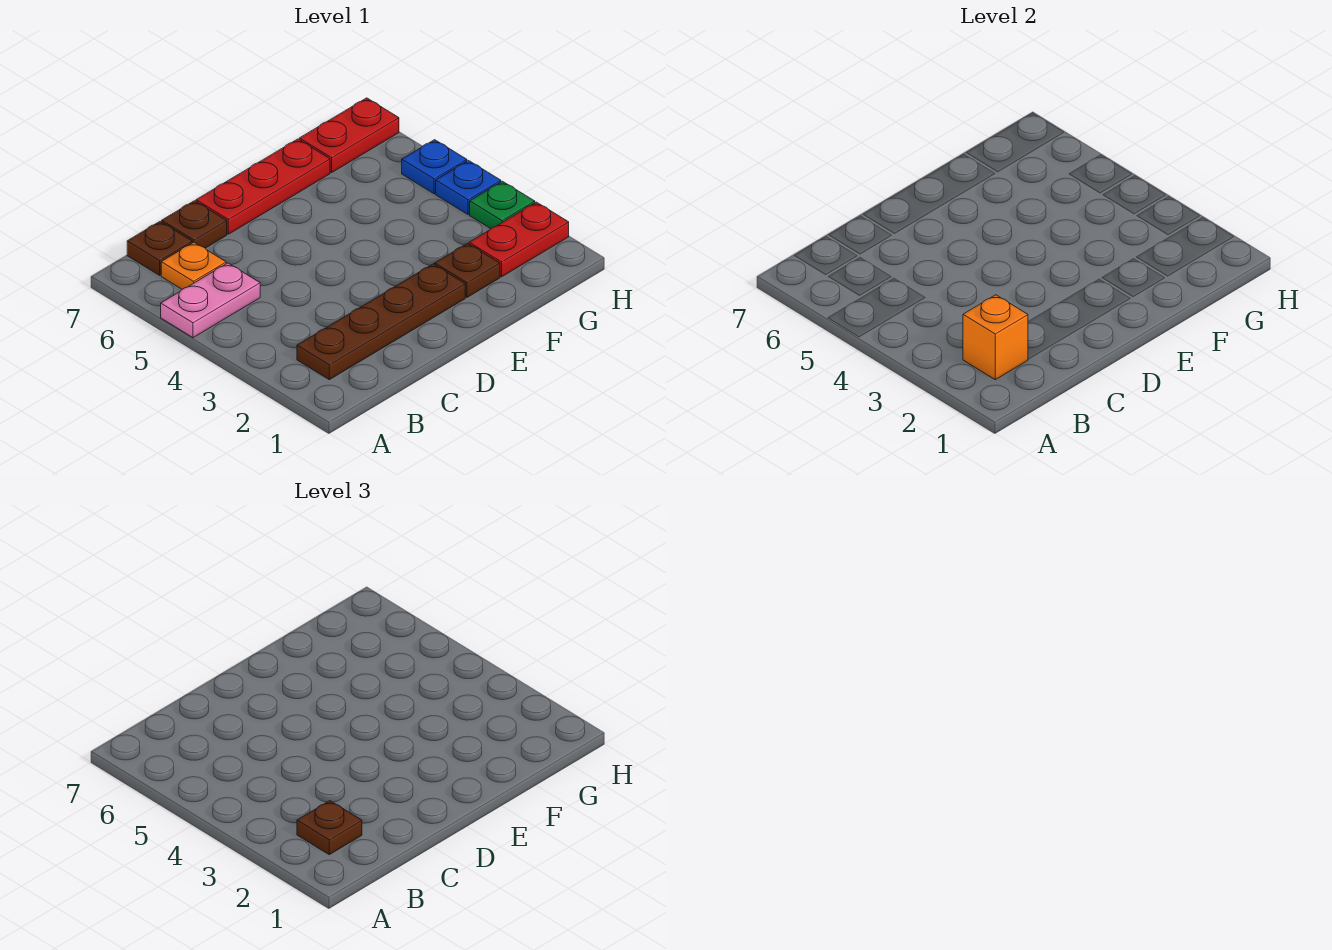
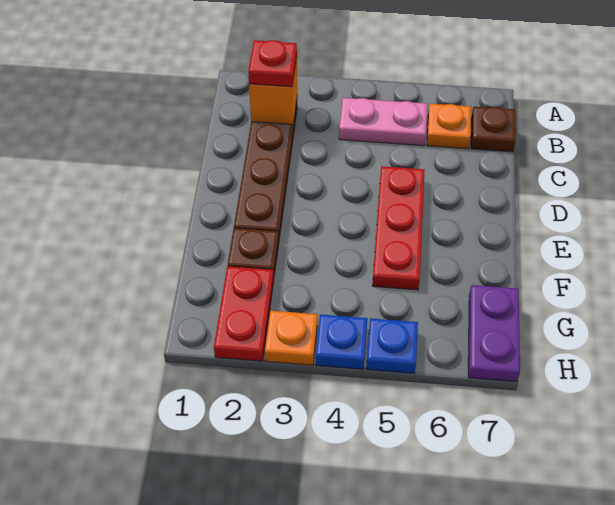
pink plate A5:B5 level 1 -> pink plate B4:B5 level 1
brown plate B2 level 3 -> red plate B2 level 3
brown plate C7 level 1 -> none
red plate D7:F7 level 1 -> red plate D5:F5 level 1
red plate G7:H7 level 1 -> purple plate G7:H7 level 1
green plate H3 level 1 -> orange plate H3 level 1

